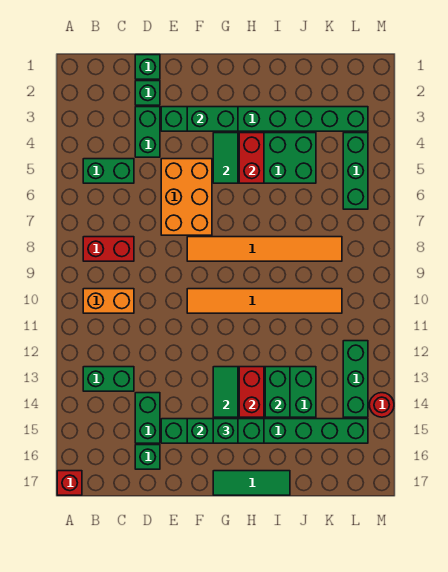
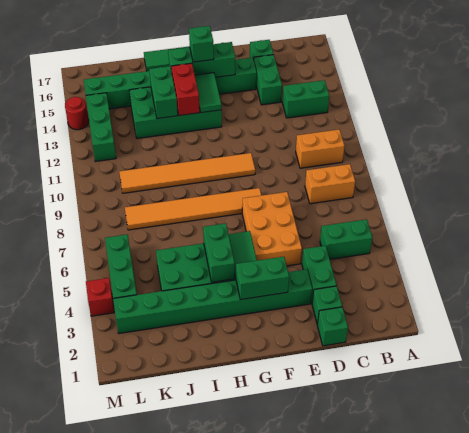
red brick A17 level 1 -> red brick M4 level 1
red brick B8:C8 level 1 -> orange brick B8:C8 level 1
red brick H4:H5 level 2 -> green brick H4:H5 level 2

